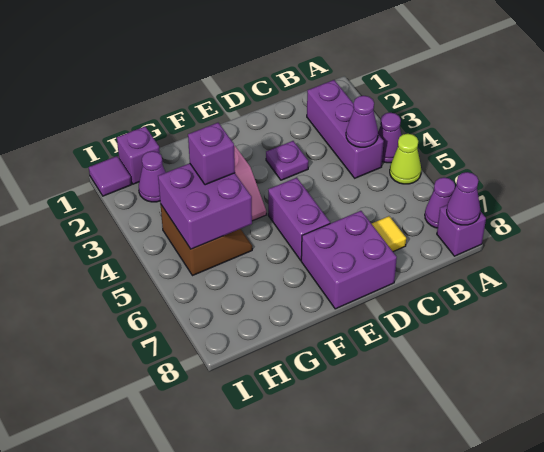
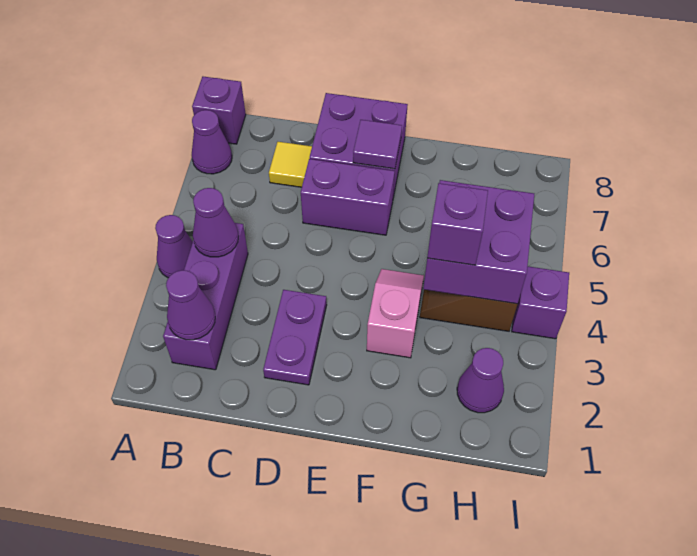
lime cone A5 level 1 -> none
purple cone A8 level 2 -> purple cone B2 level 2
purple plate D3 level 1 -> purple plate D2:D3 level 1
purple brick E5:E6 level 1 -> purple brick D6:E6 level 1
purple brick H1 level 1 -> purple brick I4 level 1
purple tile I1 level 1 -> purple tile E7 level 2

